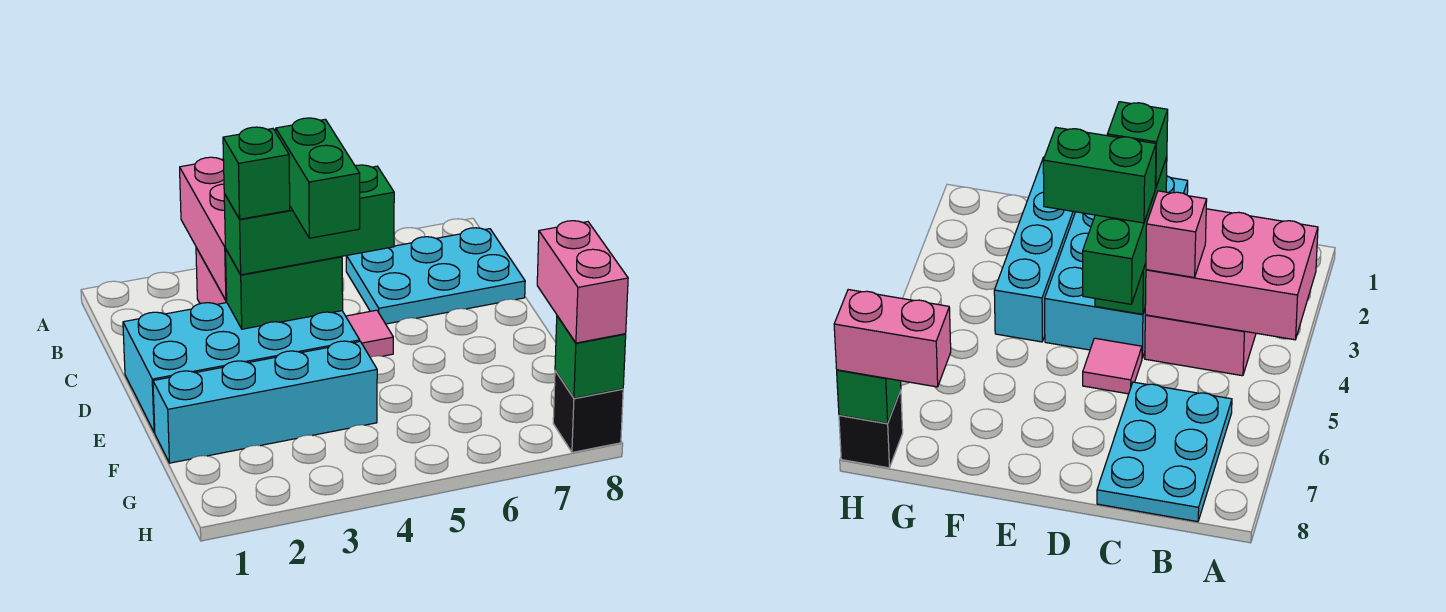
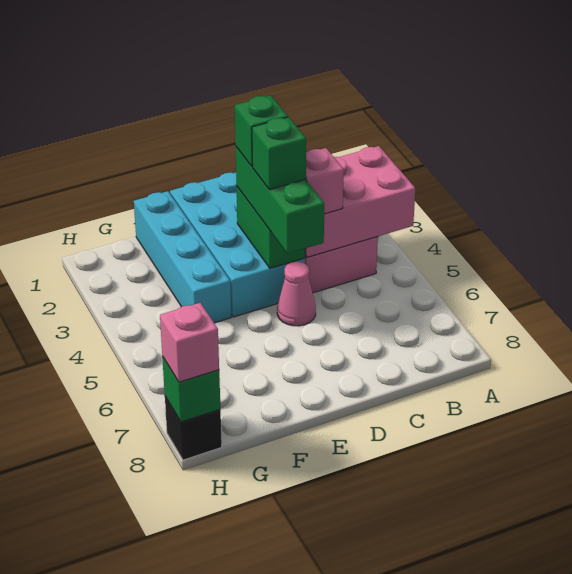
cyan plate B6:C8 level 1 -> none
green brick D4:E4 level 4 -> green brick D4 level 4
pink tile D5 level 1 -> pink cone D5 level 1
pink brick G8:H8 level 3 -> pink brick H8 level 3

